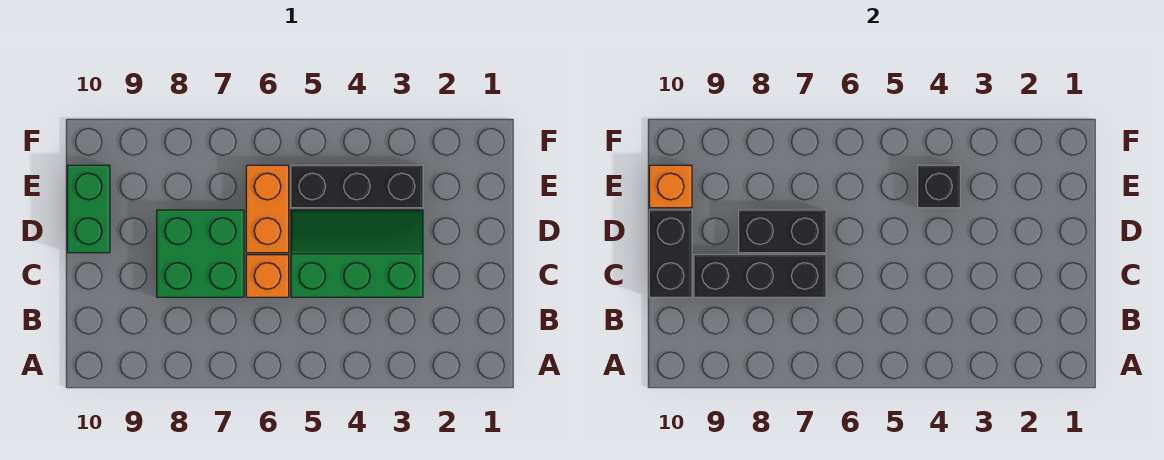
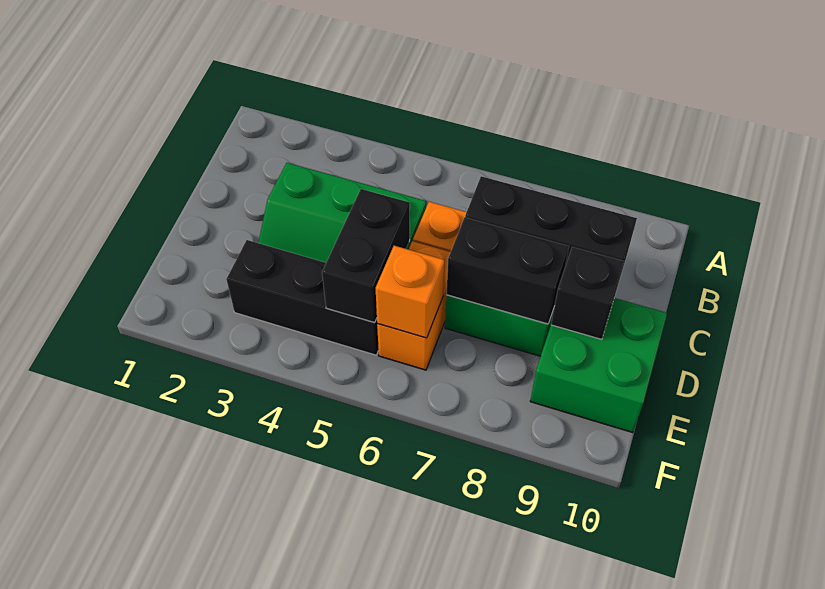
black brick C10:D10 level 2 -> black brick D5:E5 level 2
green brick D10:E10 level 1 -> green brick D9:E10 level 1
black brick E4 level 2 -> black brick D9 level 2
orange brick E10 level 2 -> orange brick E6 level 2

